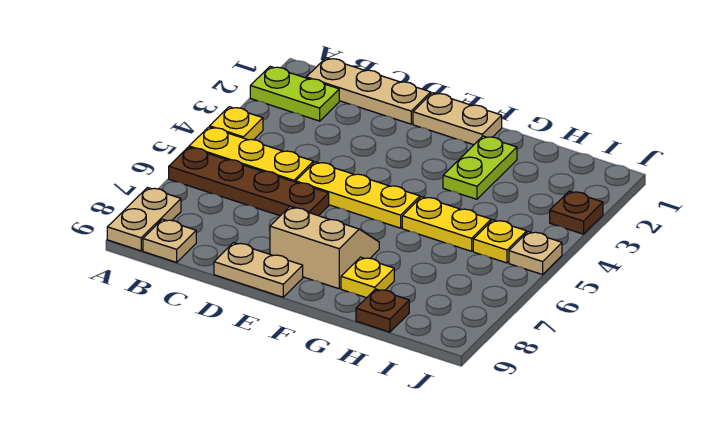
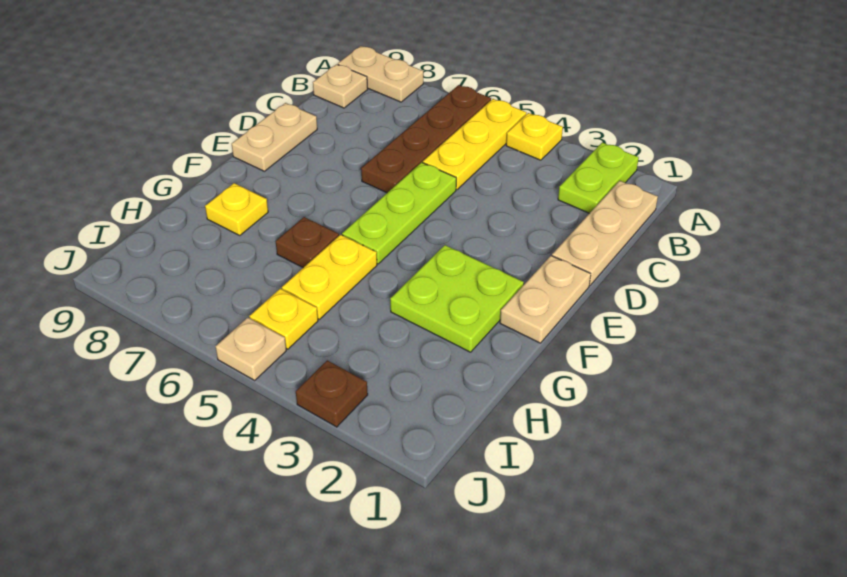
yellow plate D5:F5 level 1 -> lime plate D5:F5 level 1
tan slope E7:F8 level 1 top 8 -> none
lime plate G2:G3 level 1 -> lime plate F2:G3 level 1
brown plate H9 level 1 -> brown plate G6 level 1

